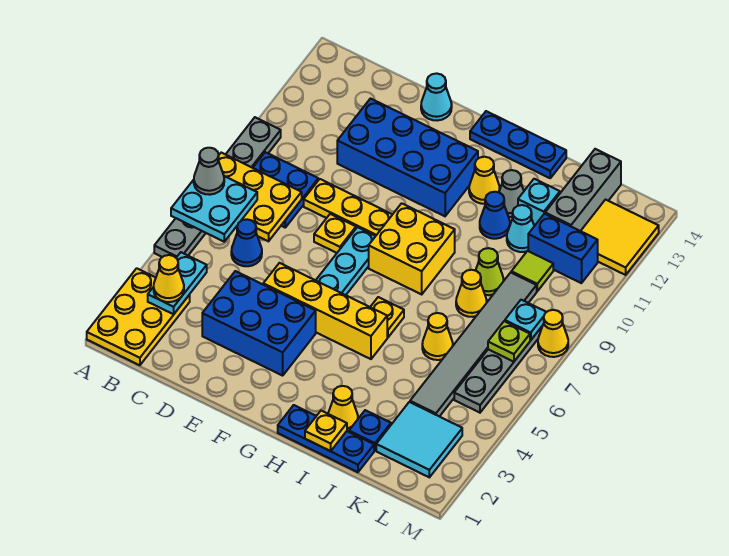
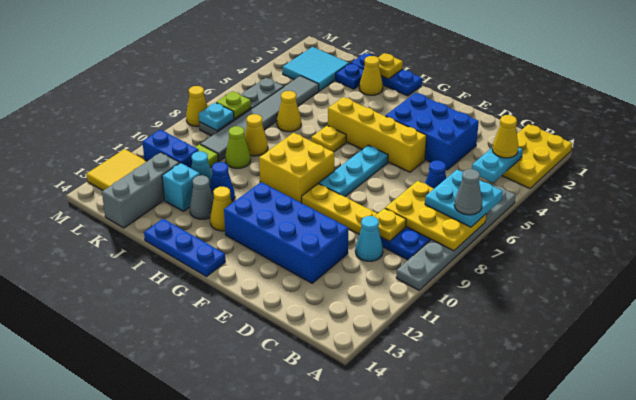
yellow plate E8 level 1 -> yellow plate C9 level 2
cyan cone E14 level 1 -> cyan cone C10 level 1

